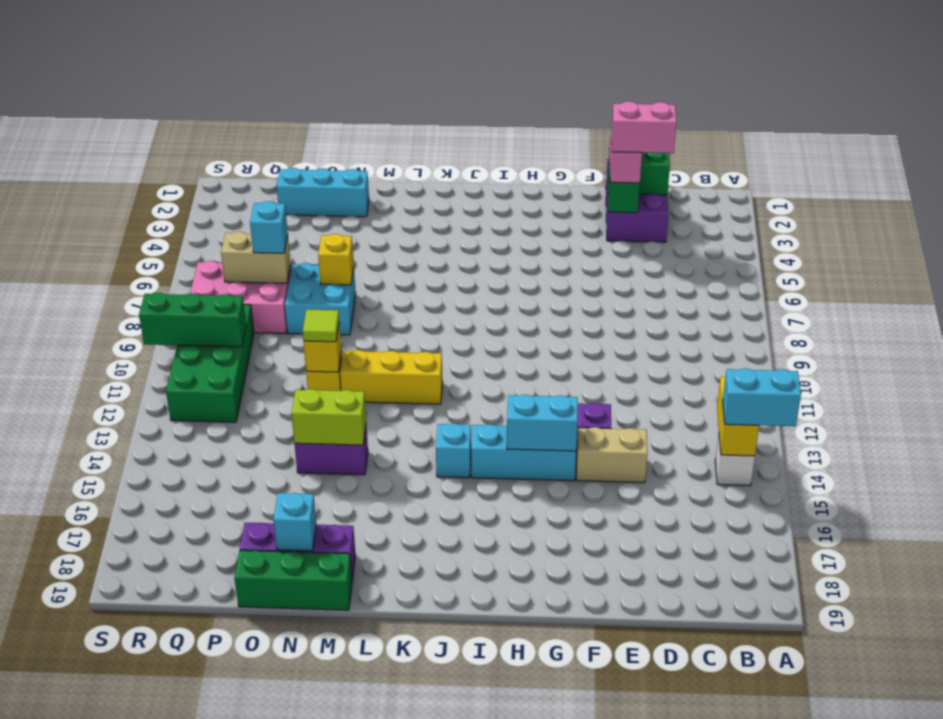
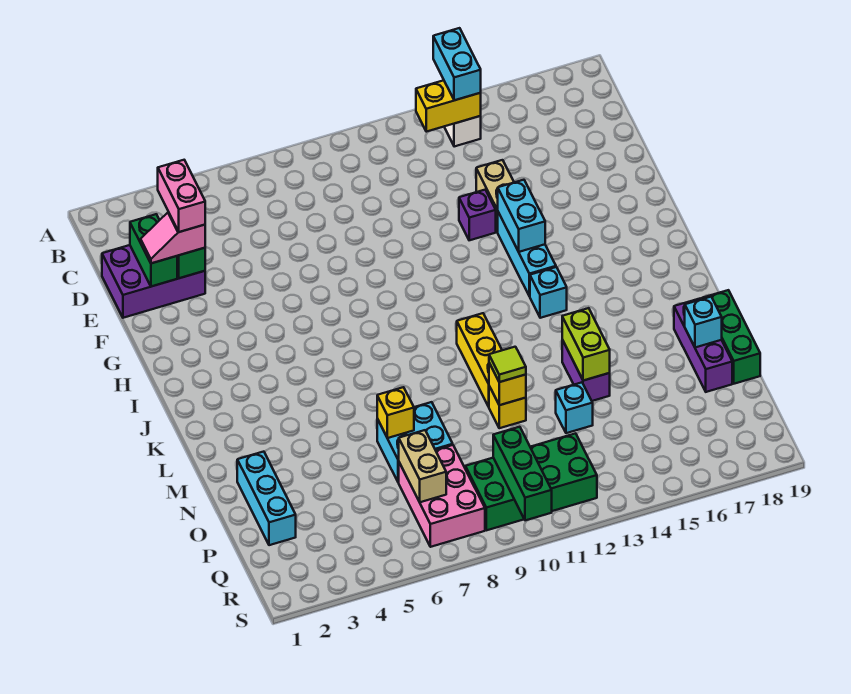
cyan brick P7 level 3 -> cyan brick O13 level 1

